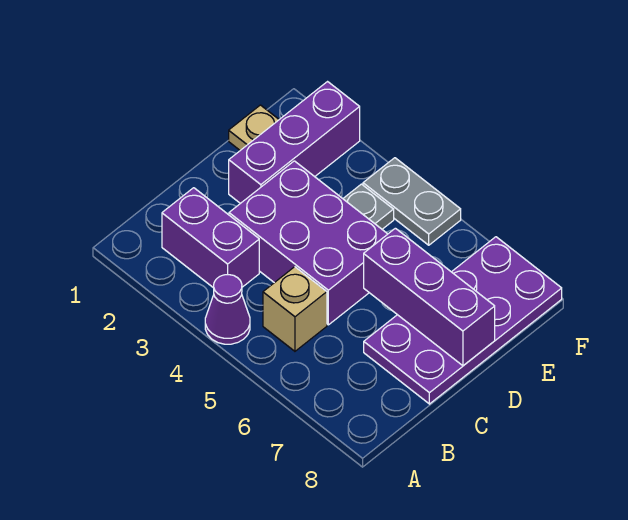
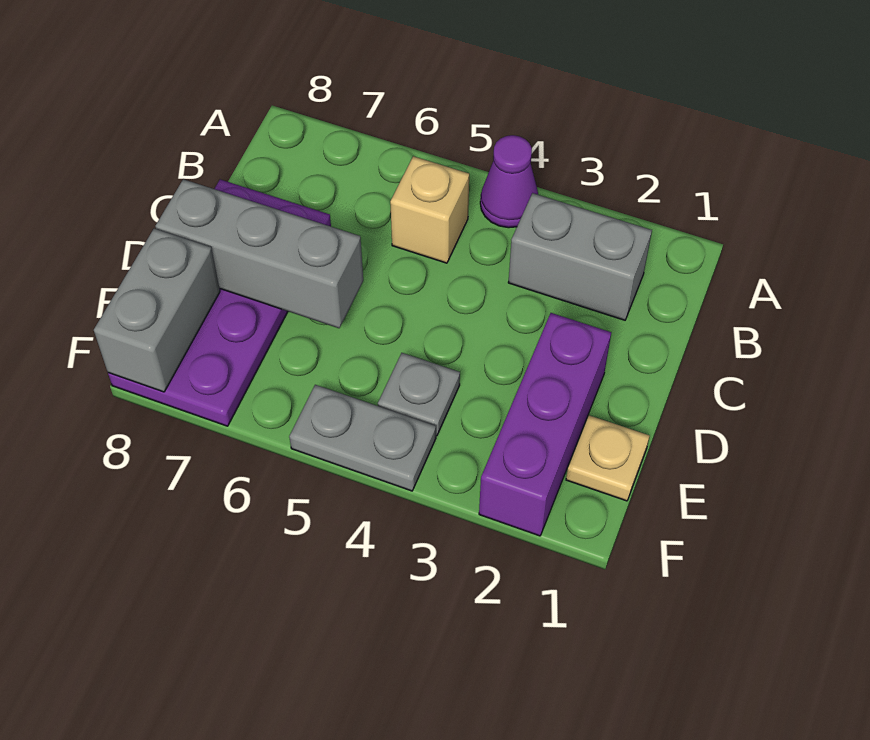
purple brick B2:B3 level 1 -> grey brick B2:B3 level 1
purple brick C3:D5 level 1 -> none
purple brick D6:D8 level 2 -> grey brick D6:D8 level 2
none -> grey brick E8:F8 level 2

